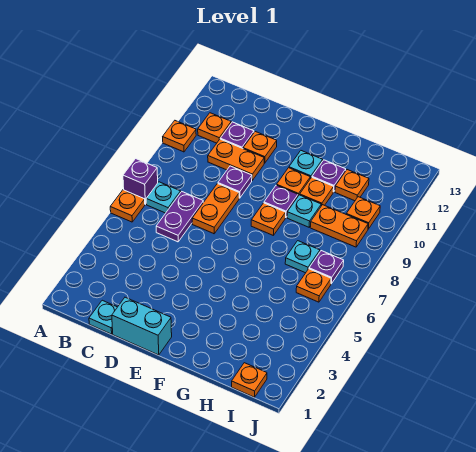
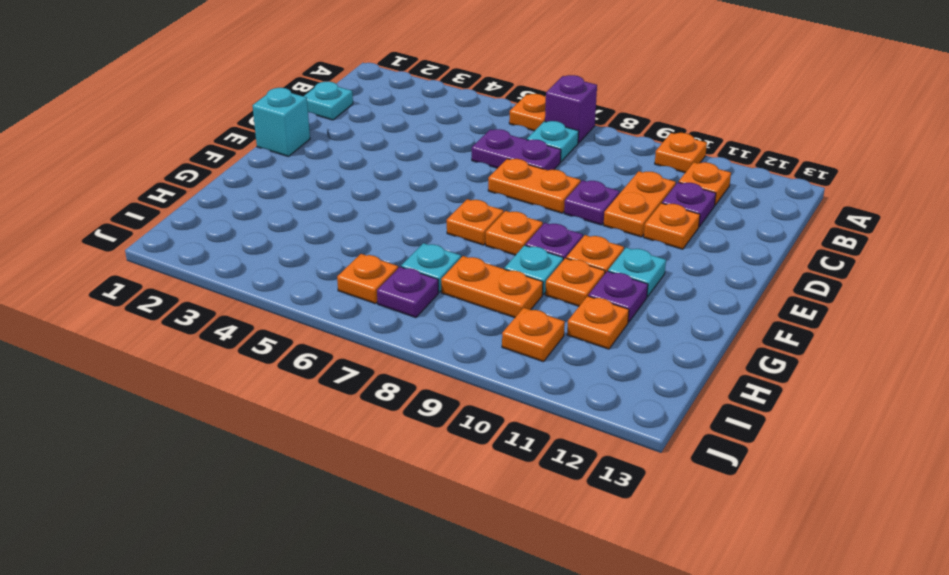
cyan brick D1:E1 level 1 -> cyan brick E1 level 1
orange plate H9:I9 level 1 -> orange plate H8:H9 level 1
orange plate I1 level 1 -> orange plate F7 level 1

